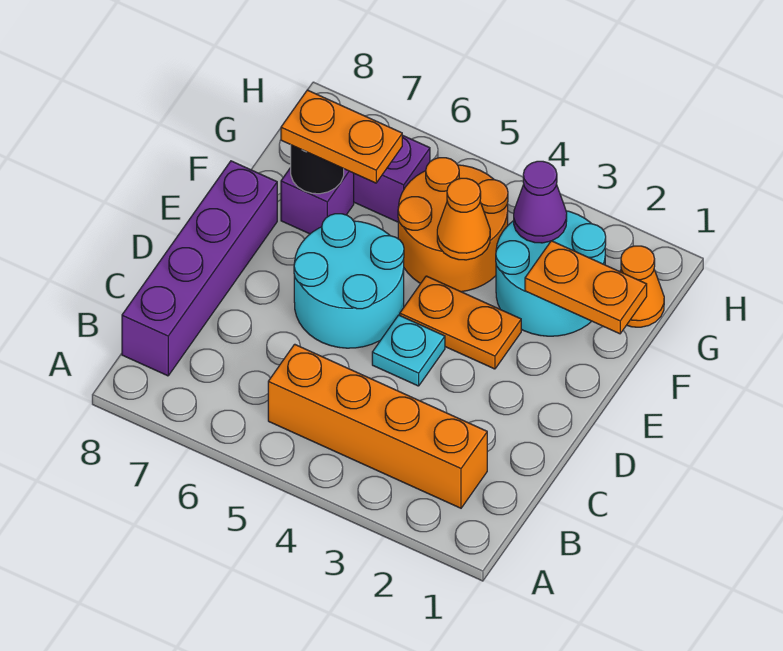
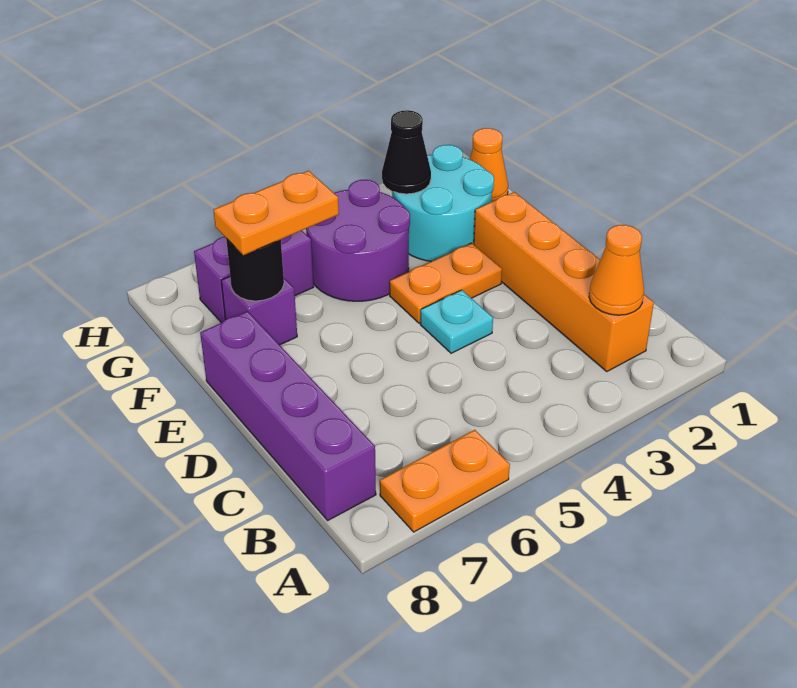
orange brick B2:B5 level 1 -> orange brick B2:E2 level 1
cyan round brick D5:E6 level 1 -> none
orange plate F1:F2 level 2 -> orange plate A6:A7 level 1
orange round brick F4:G5 level 1 -> purple round brick F4:G5 level 1
orange cone F4 level 2 -> orange cone B2 level 2
purple cone G3 level 2 -> black cone G3 level 2

